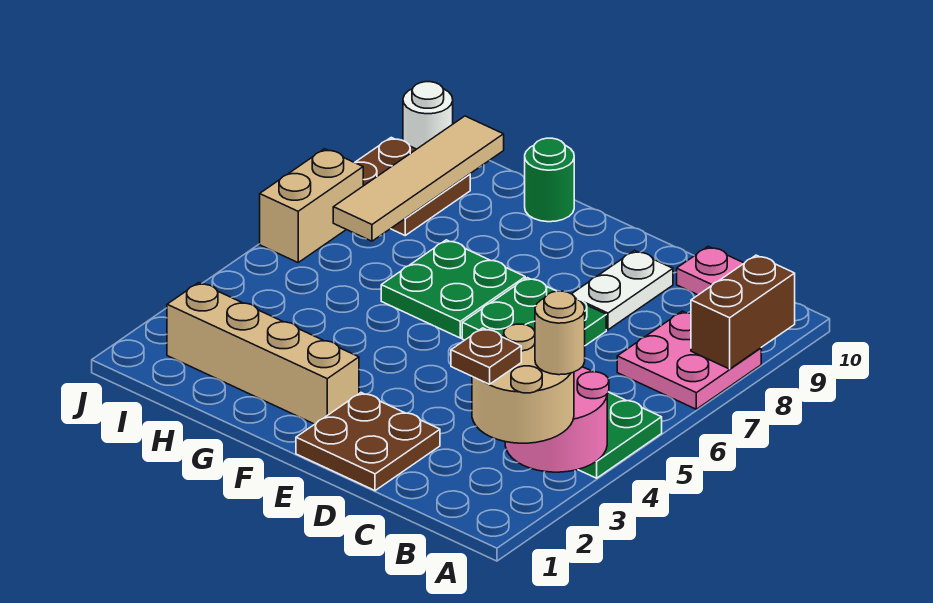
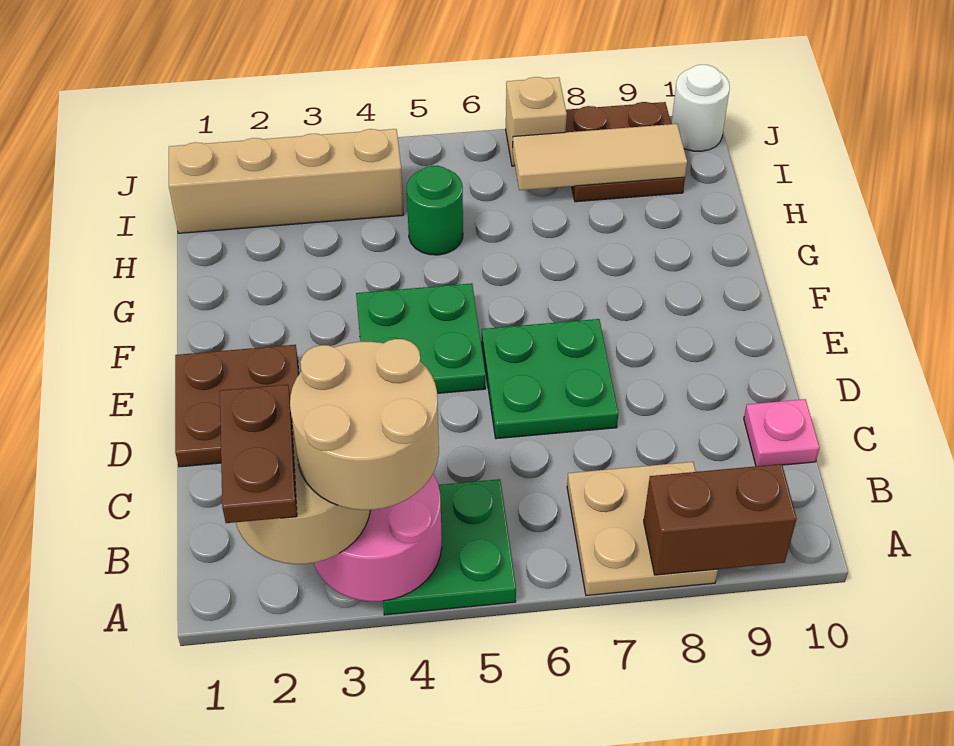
tan round brick A3 level 4 -> tan round brick A3:B4 level 4
pink plate A7:B8 level 1 -> tan plate A7:B8 level 1
brown plate B2 level 4 -> brown plate A2:B2 level 4
white plate D8:D9 level 1 -> none
tan brick F2:I2 level 1 -> tan brick I1:I4 level 1
green plate F6:G7 level 1 -> green plate E4:F5 level 1
green round brick G10 level 1 -> green round brick H5 level 1
tan tile I7:I10 level 2 -> tan tile I7:I9 level 2
tan brick J6:J7 level 1 -> tan brick J7 level 1

